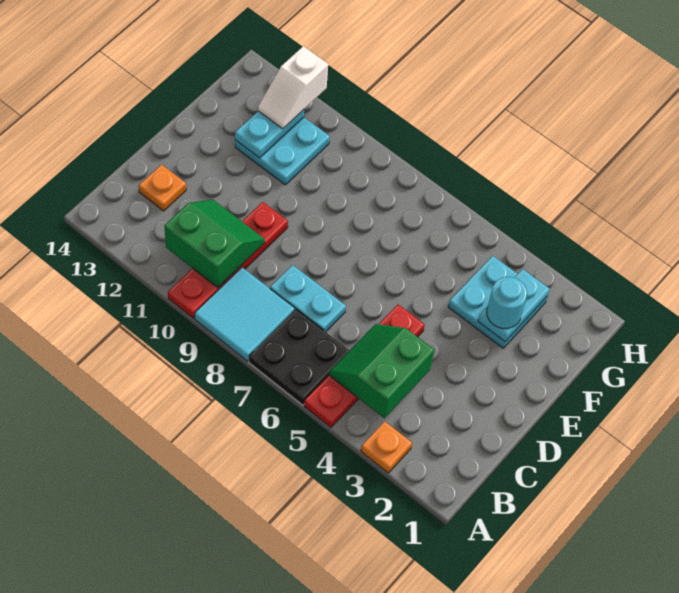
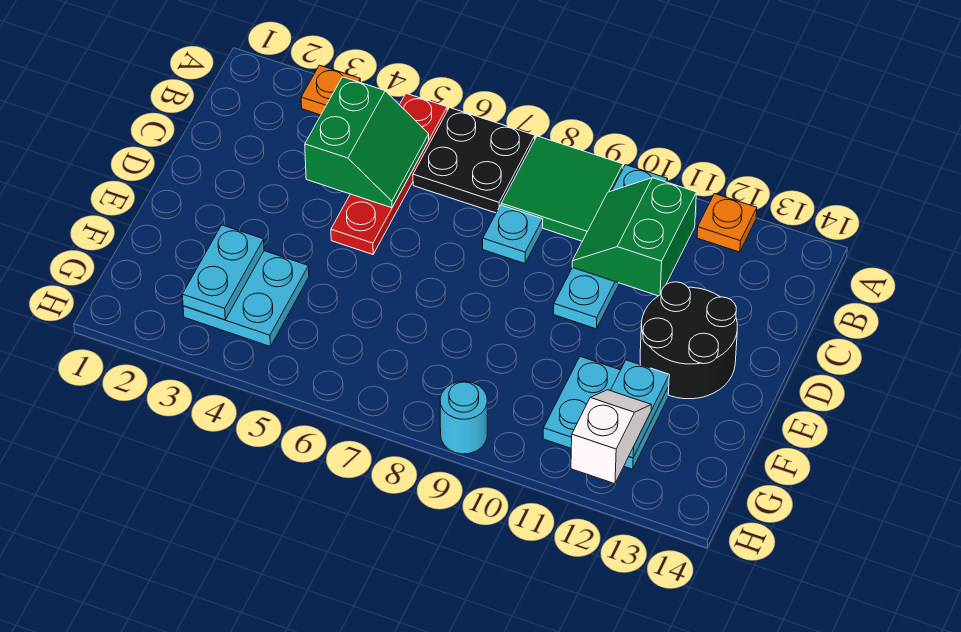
cyan tile A8:B9 level 1 -> green tile A8:B9 level 1
red plate A10:D10 level 1 -> cyan plate A10:D10 level 1
green slope B10:C11 level 2 top B -> green slope B10:C11 level 2 top 11
cyan plate C7:C8 level 1 -> cyan plate C8 level 1
orange plate C13 level 1 -> orange plate A12 level 1
none -> black round brick D12:E13 level 1
cyan round brick F3 level 3 -> cyan round brick H9 level 1

